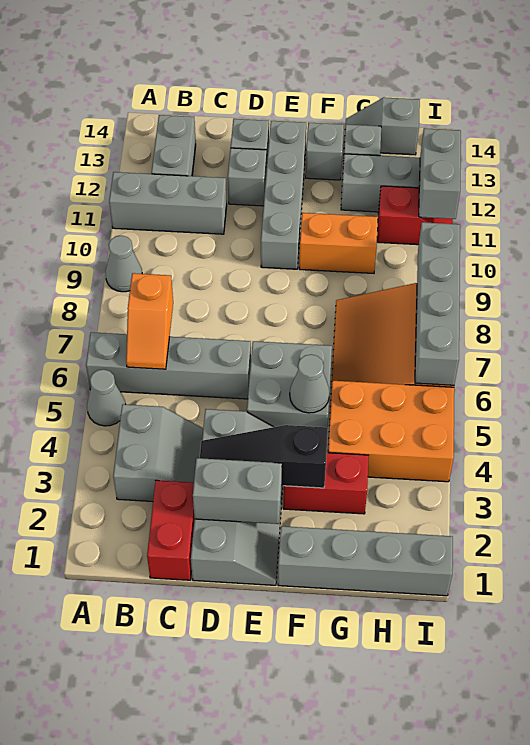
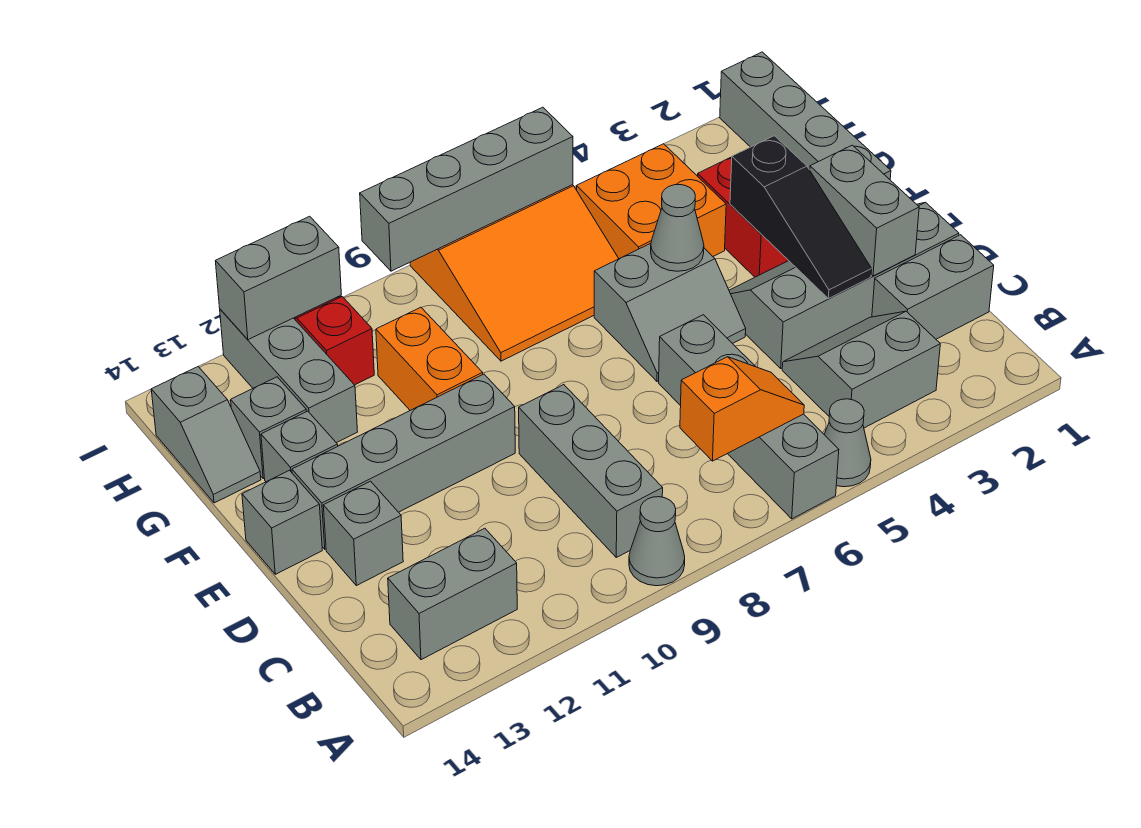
grey brick A11:C11 level 1 -> grey brick B9:D9 level 1
red brick C1:C2 level 1 -> grey brick C1:C2 level 1
grey brick D12 level 1 -> grey brick E14 level 1
grey brick E5:F6 level 1 -> grey slope E5:F6 level 1 top F
orange brick G4:I5 level 1 -> orange brick G4:H5 level 1

